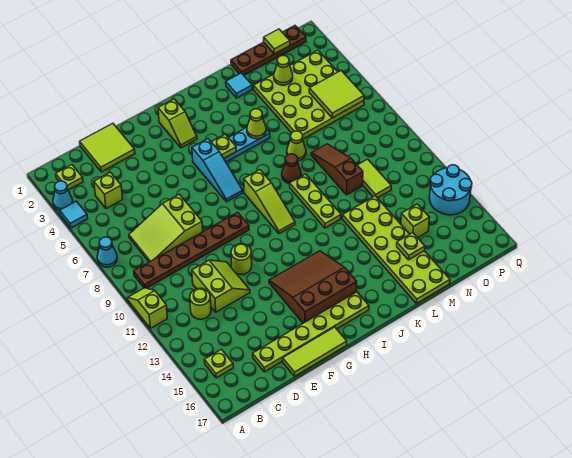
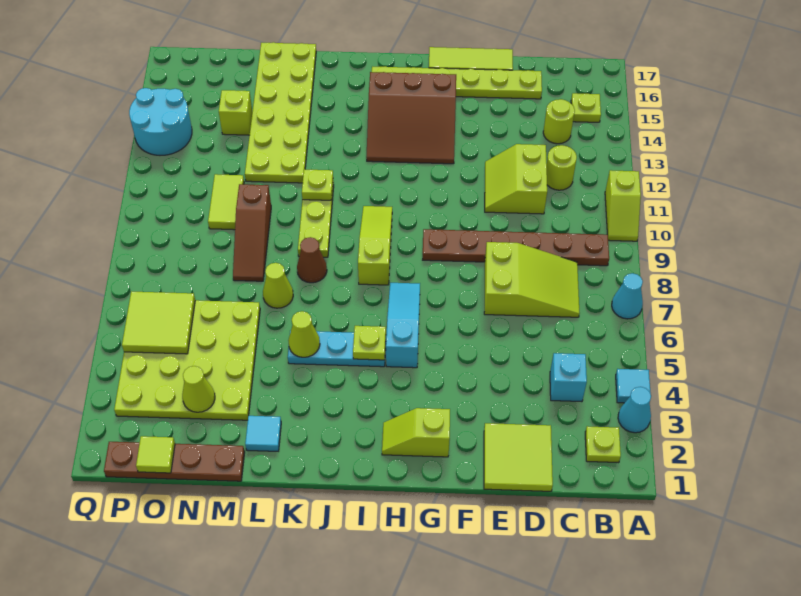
lime brick C4 level 1 -> cyan brick C4 level 1
lime round brick F11 level 1 -> lime round brick C14 level 1
lime slope H2:H3 level 1 top 2 -> lime slope G2:H2 level 1 top G
lime plate M15 level 2 -> lime plate K11 level 2

